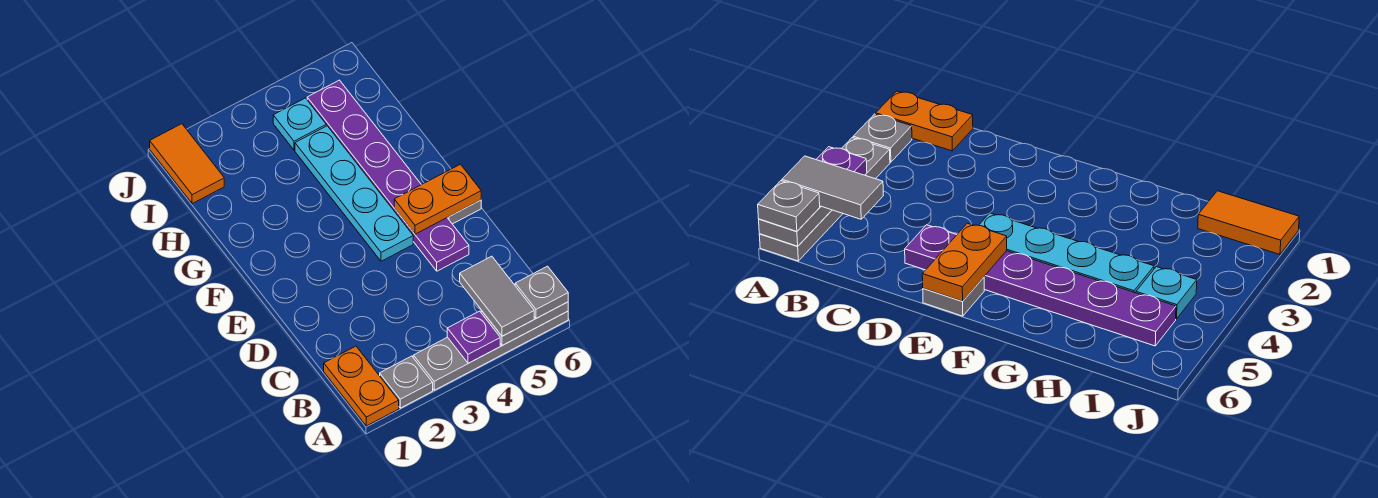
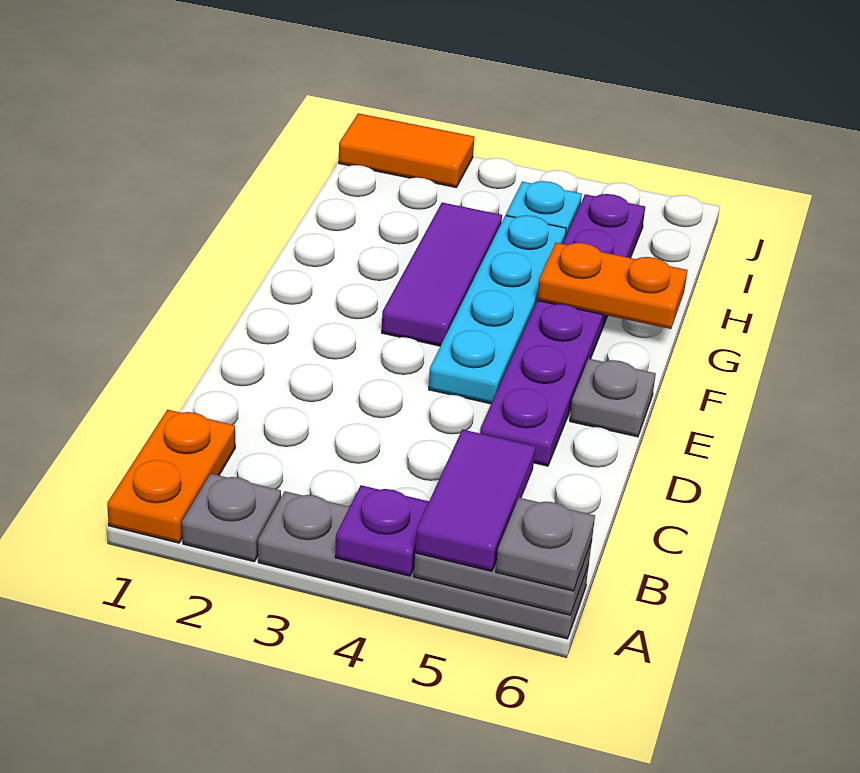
grey tile A5:B5 level 3 -> purple tile A5:B5 level 3
orange plate E5:E6 level 2 -> orange plate G5:G6 level 2
none -> purple tile F3:H3 level 1
orange tile I1:J1 level 1 -> orange tile J1:J2 level 1

